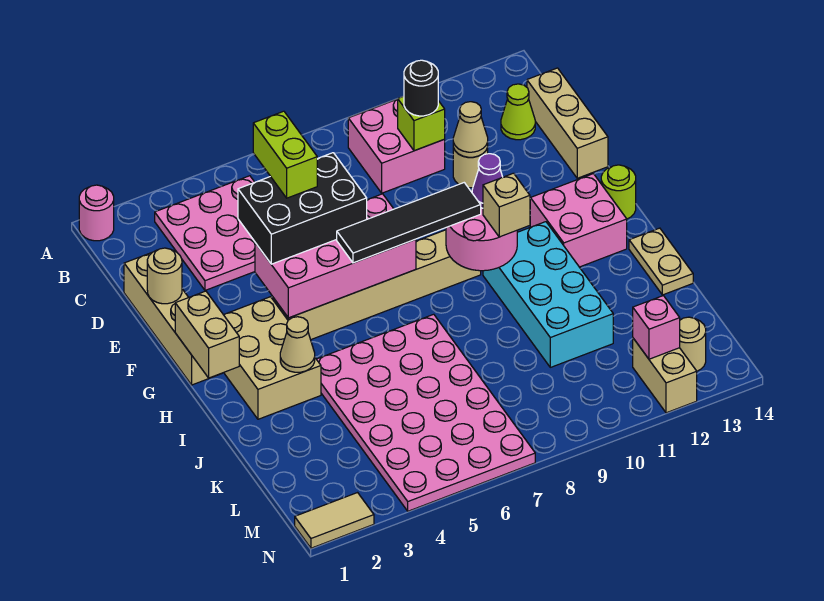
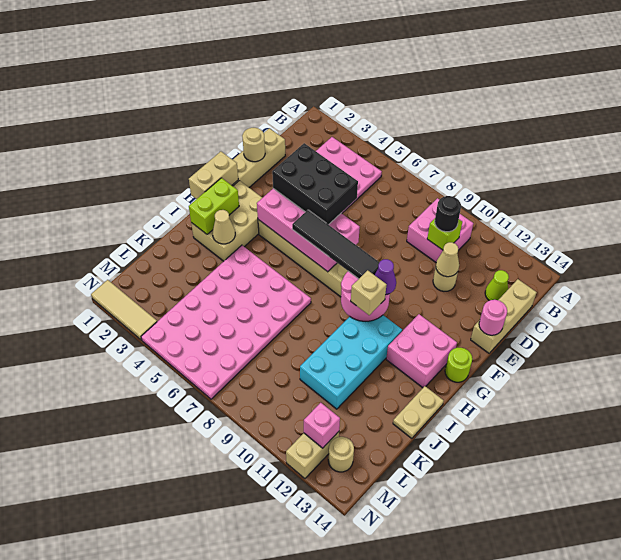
pink round brick A1 level 1 -> pink round brick E14 level 2
lime brick D5:E5 level 4 -> lime brick H2:I2 level 2
tan tile N1:N2 level 1 -> tan tile N1:N3 level 1

